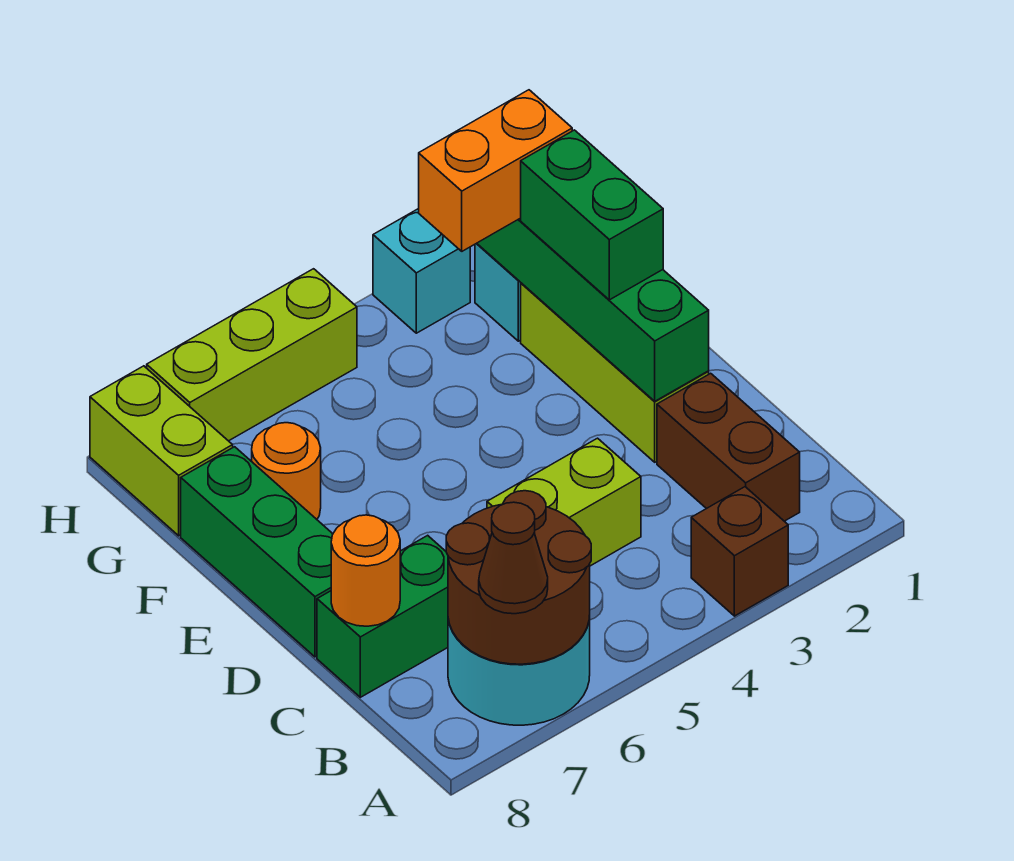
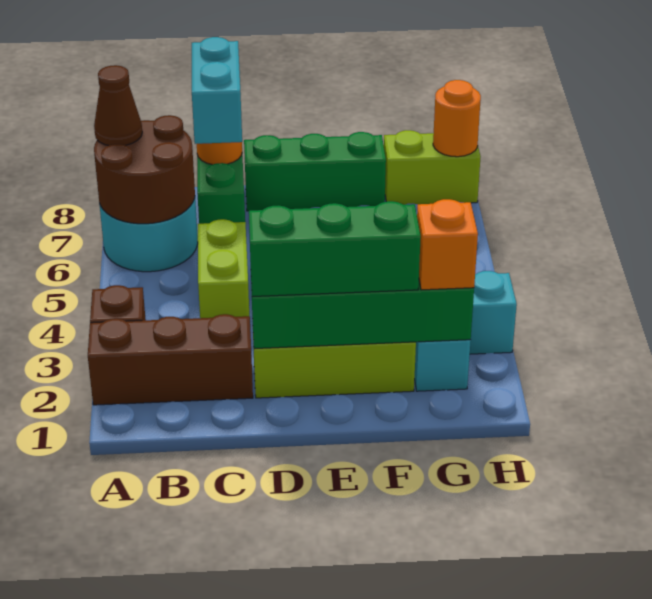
brown brick B2:C2 level 1 -> brown brick A2:C2 level 1
none -> cyan brick C7:C8 level 3
green brick E2:F2 level 3 -> green brick D2:F2 level 3
orange round brick F7 level 1 -> orange round brick H8 level 2
orange brick G2:G3 level 3 -> orange brick G2 level 3
lime brick H5:H7 level 1 -> none

